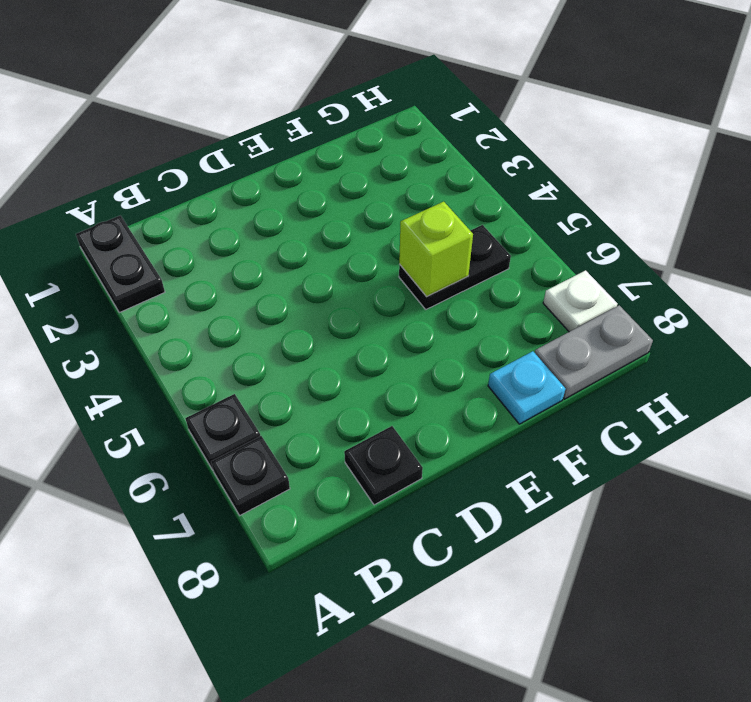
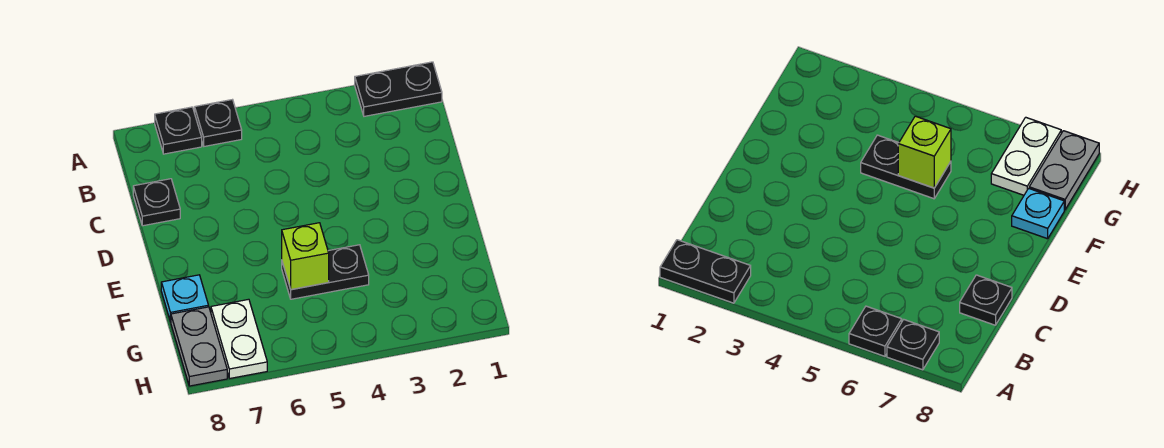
black plate F5:G5 level 1 -> black plate F4:F5 level 1
white plate H7 level 1 -> white plate G7:H7 level 1

